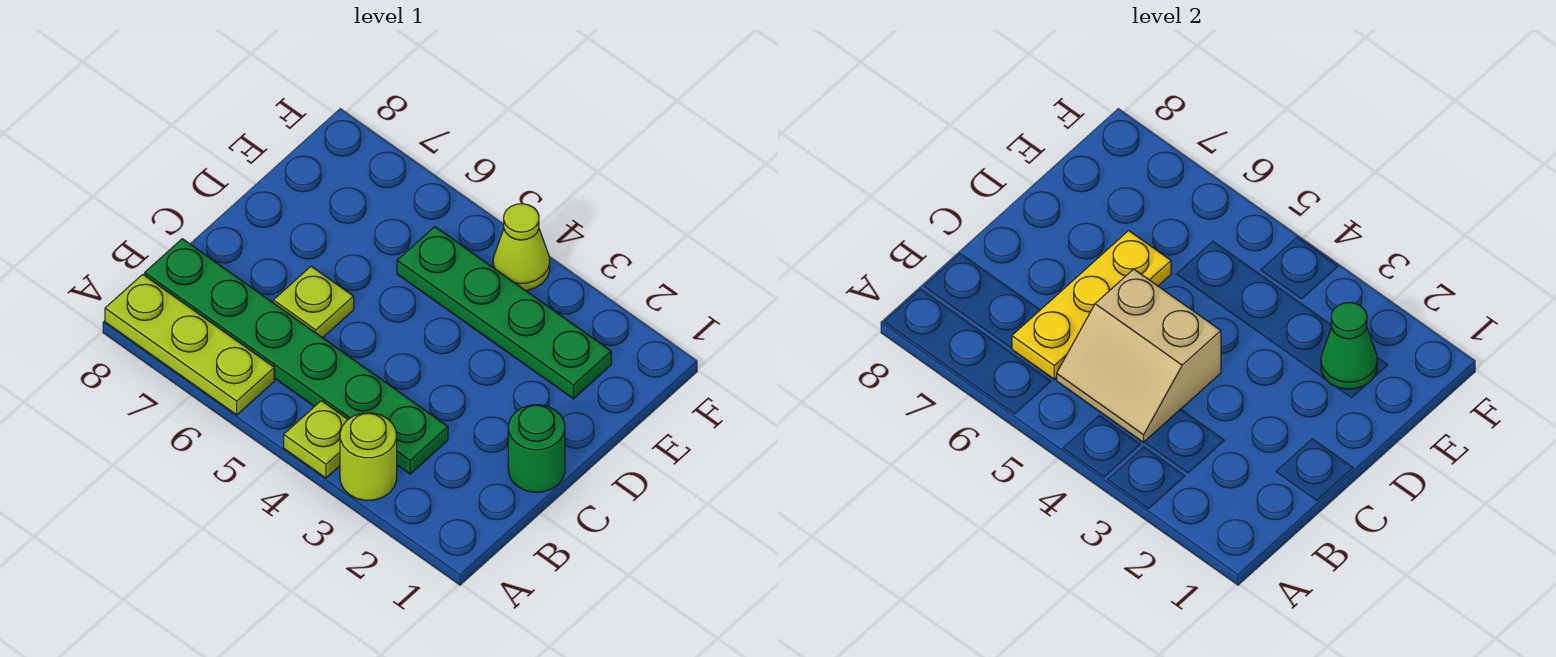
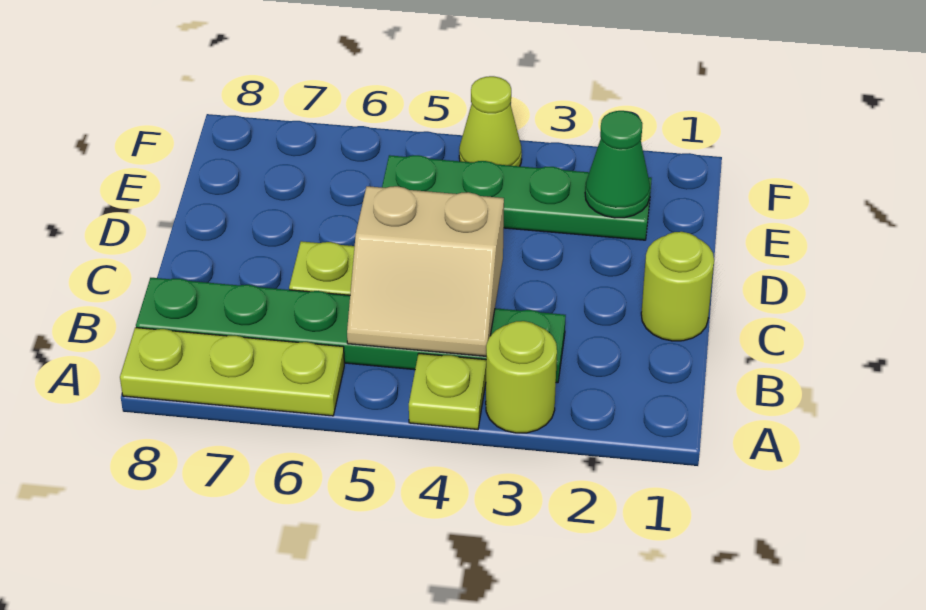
yellow plate B6:D6 level 2 -> none
green round brick C1 level 1 -> lime round brick C1 level 1

